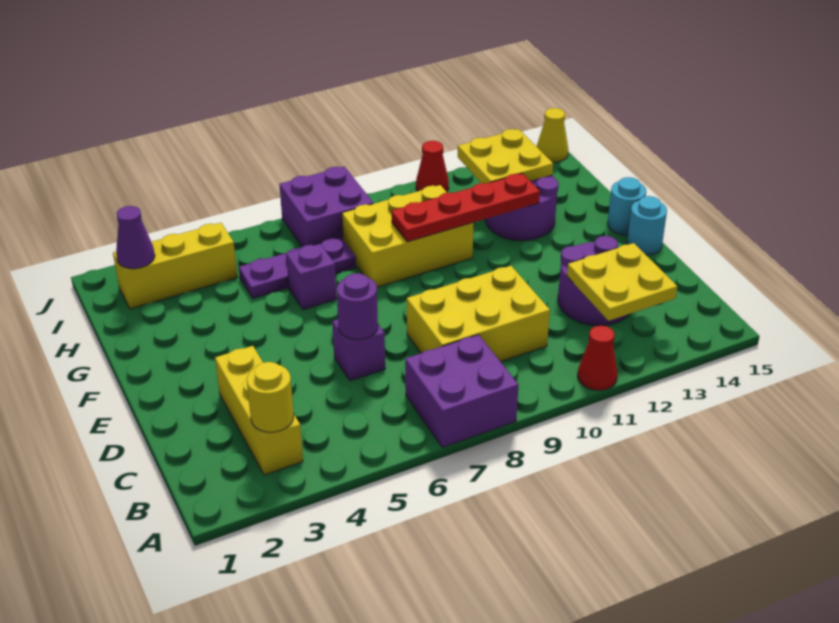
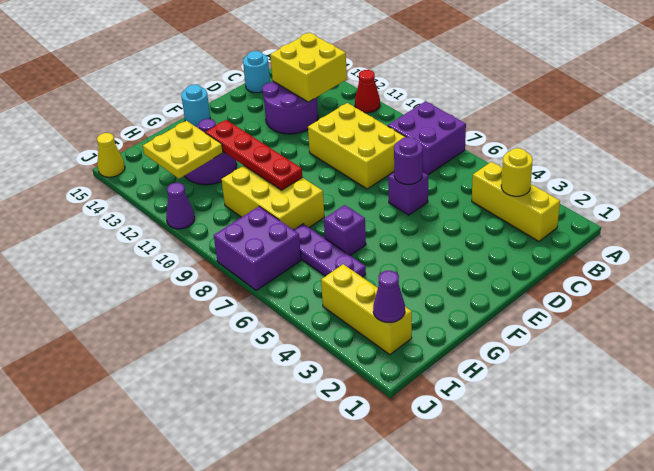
yellow brick B3:D3 level 1 -> yellow brick B2:B4 level 1
yellow plate B12:C13 level 2 -> yellow brick B12:C13 level 2
cyan round brick E15 level 1 -> cyan round brick C15 level 1
red cone J11 level 1 -> purple cone J11 level 1

